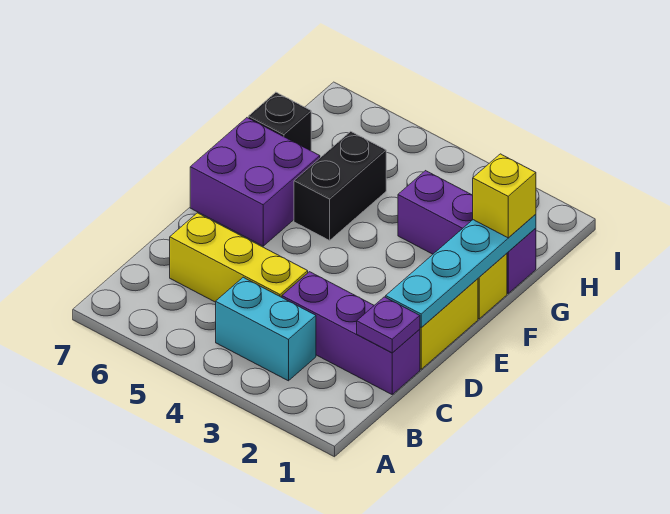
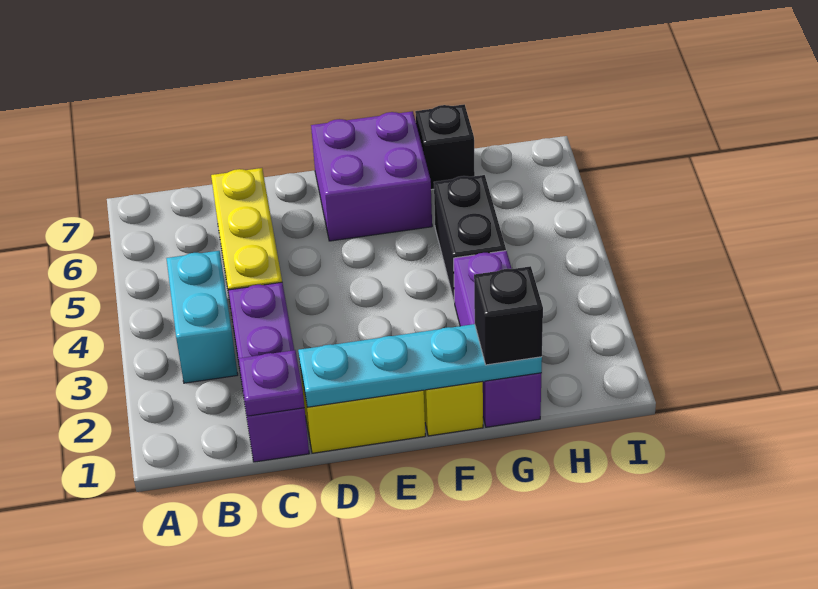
black brick F5:G5 level 1 -> black brick G4:G5 level 1
yellow brick G1 level 3 -> black brick G1 level 3

